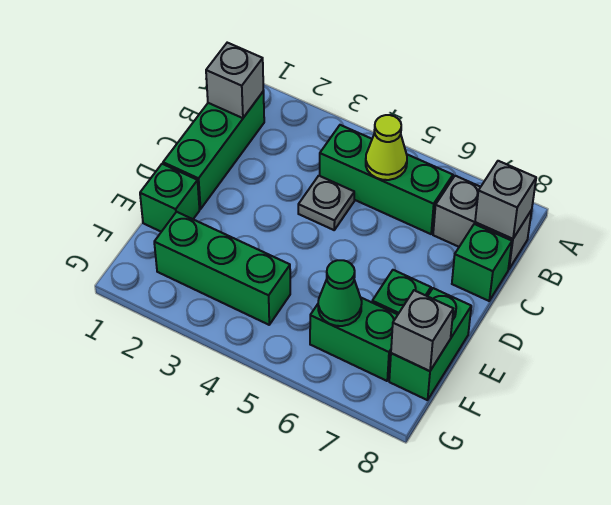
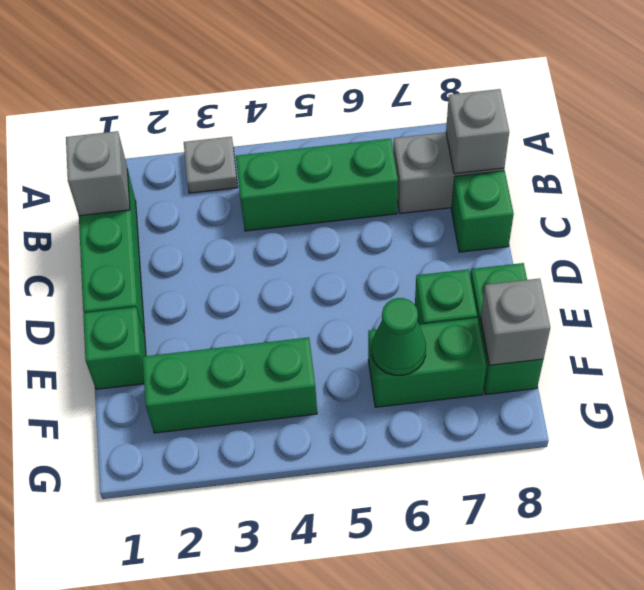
lime cone B5 level 2 -> none
grey plate C4 level 1 -> grey plate A3 level 1

